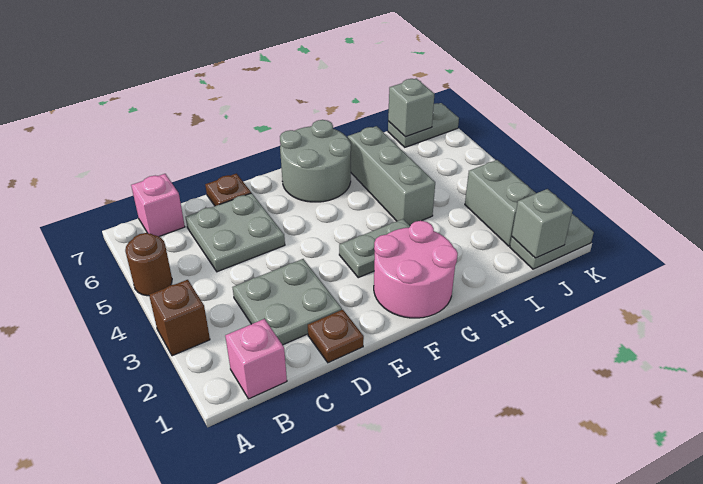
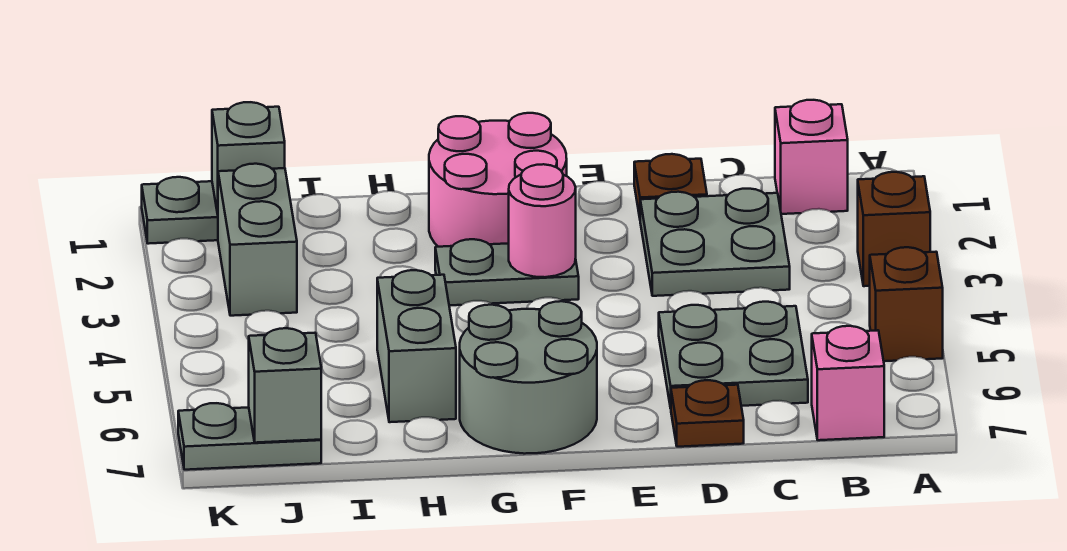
brown round brick A5 level 1 -> brown brick A5 level 1
none -> pink round brick F3 level 2
grey brick H4:H6 level 1 -> grey brick H5:H6 level 1

